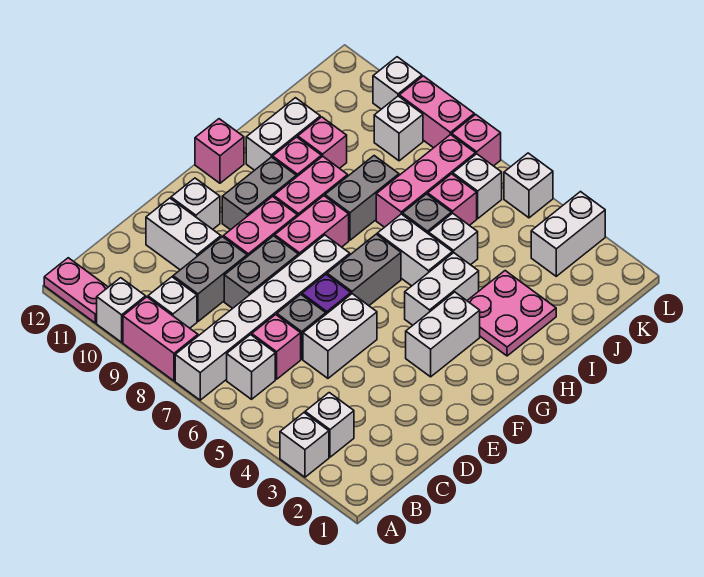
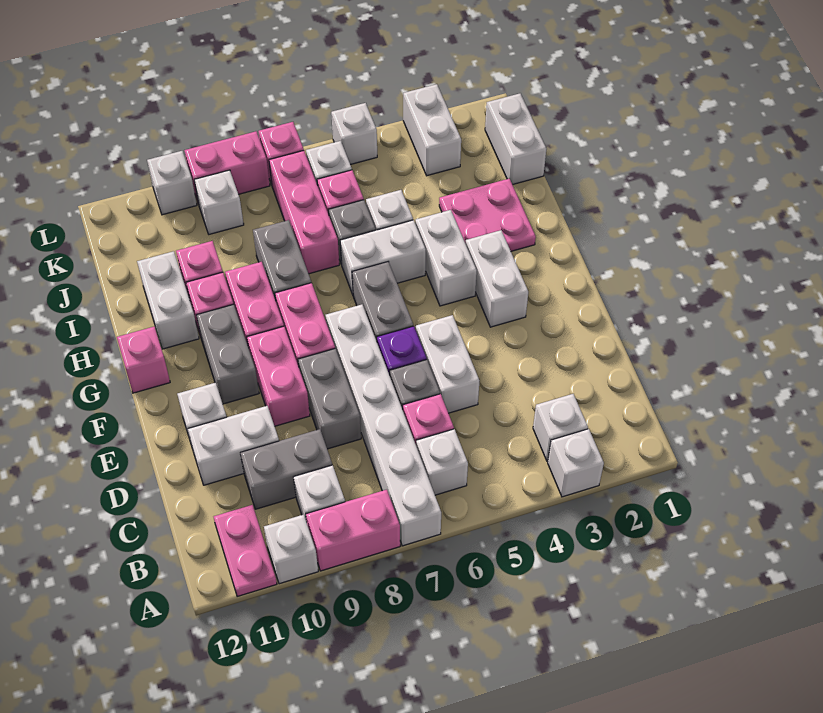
pink plate A11:A12 level 1 -> pink plate A11:B11 level 1
grey brick C9:D9 level 1 -> grey brick C9:C10 level 1
none -> white brick J1:K1 level 1

